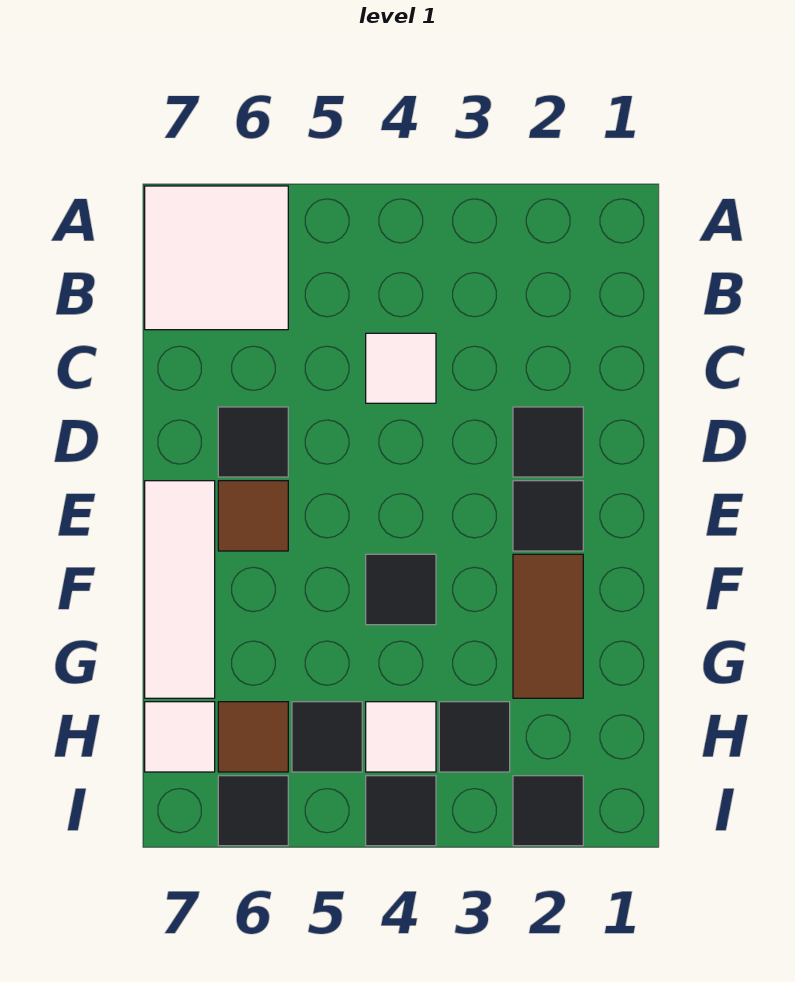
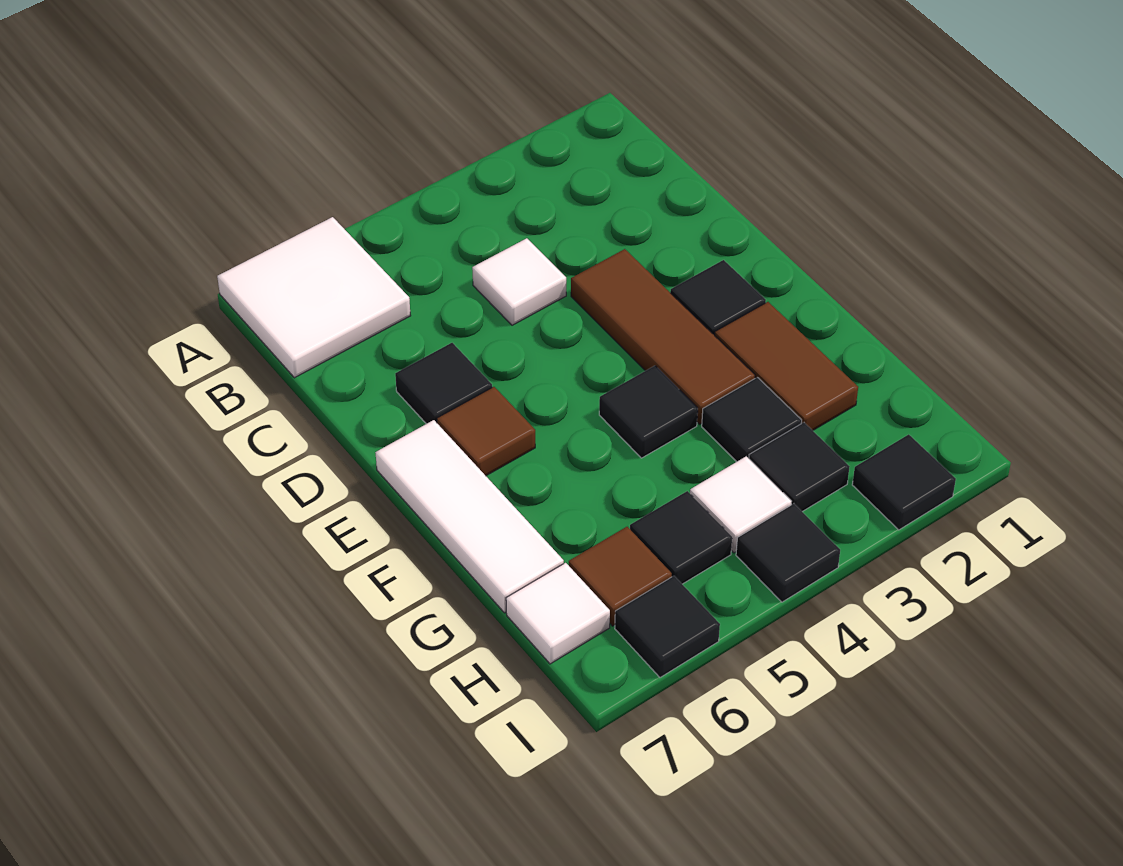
black tile D2 level 1 -> black tile G3 level 1
none -> brown tile D3:F3 level 1

